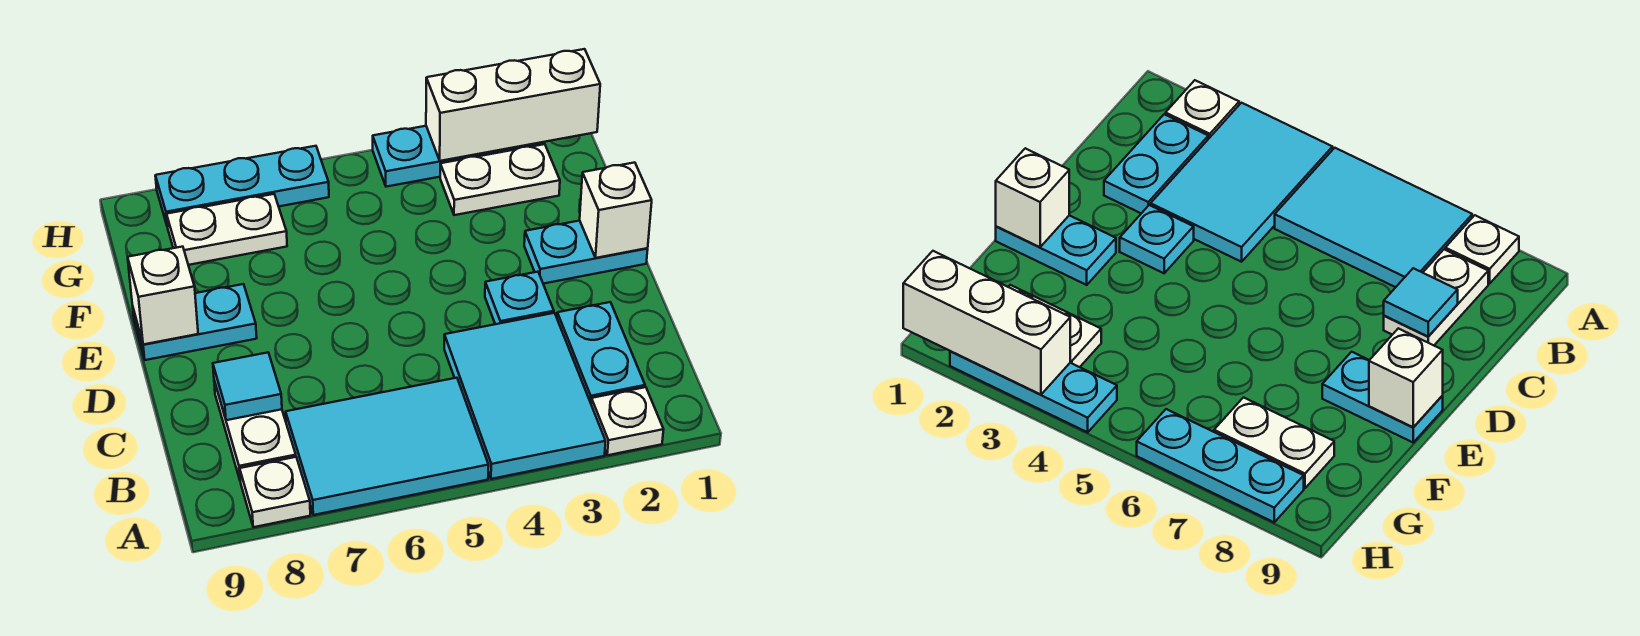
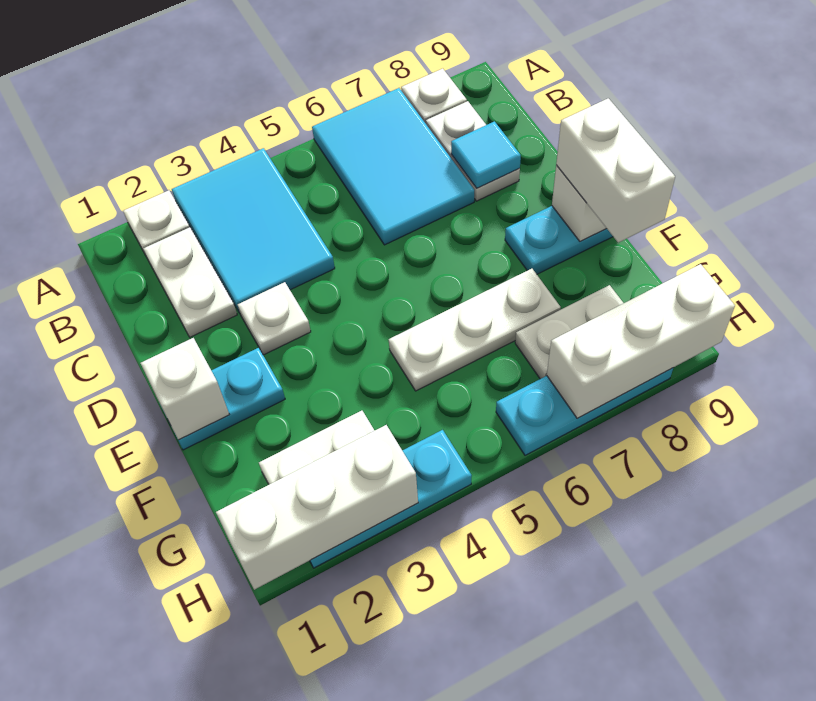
cyan tile A5:B7 level 1 -> cyan tile A6:C7 level 1
cyan plate B2:C2 level 1 -> white plate B2:C2 level 1
cyan plate D3 level 1 -> white plate D3 level 1
none -> white brick E9:F9 level 3
none -> white plate F5:F7 level 1
none -> white brick H7:H9 level 2

